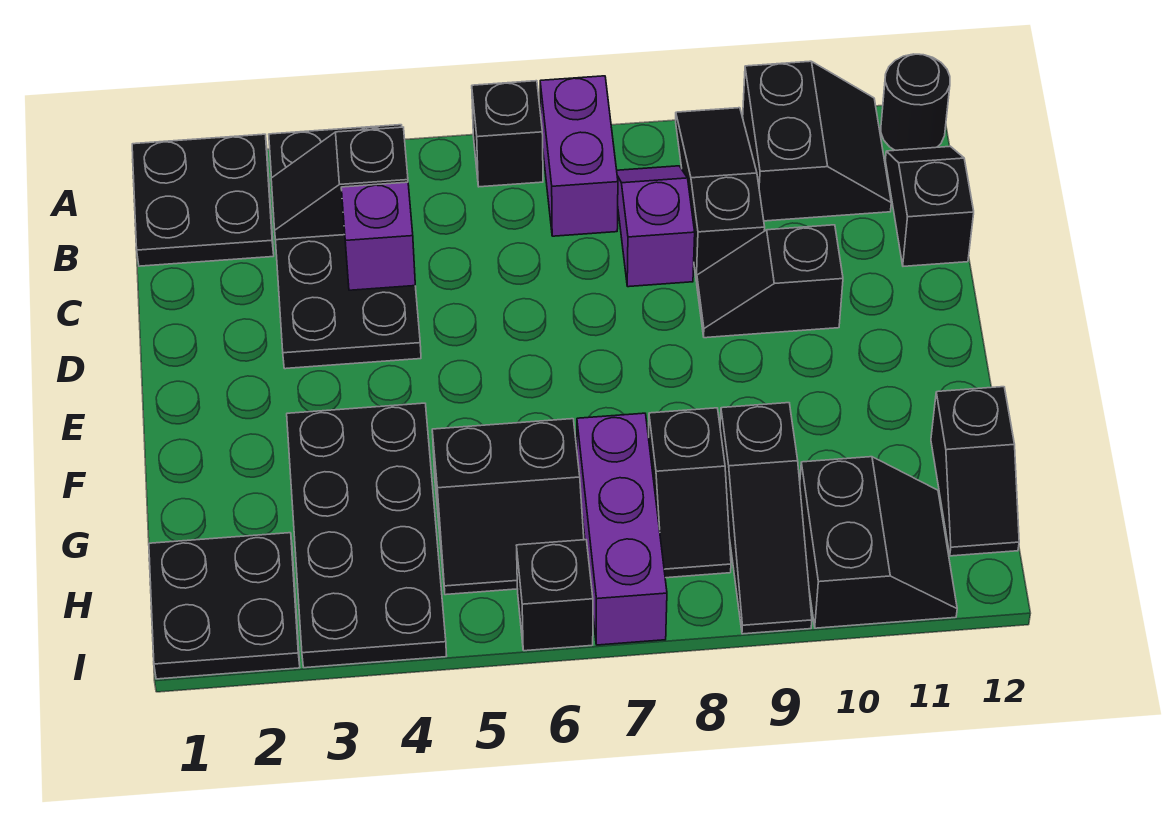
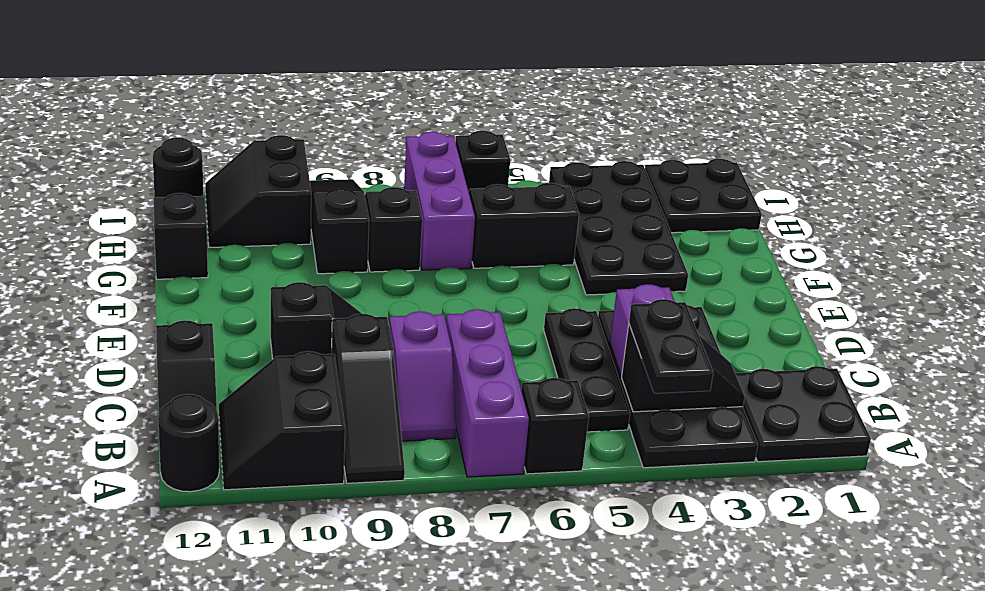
none -> black plate A4:B4 level 3
purple brick A7:B7 level 1 -> purple brick A7:C7 level 1
none -> black plate B5:D5 level 1
none -> black round brick I12 level 1

